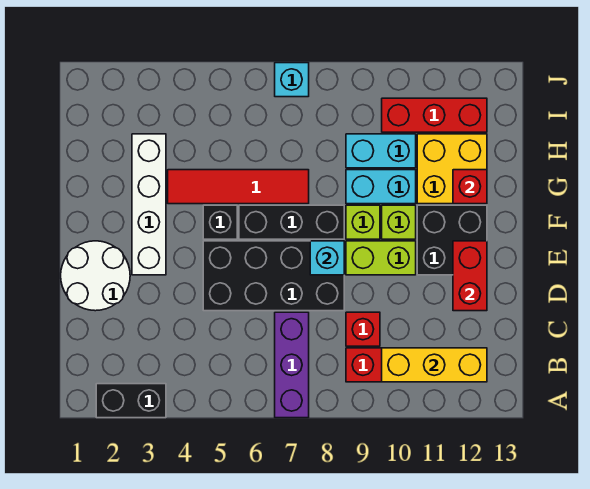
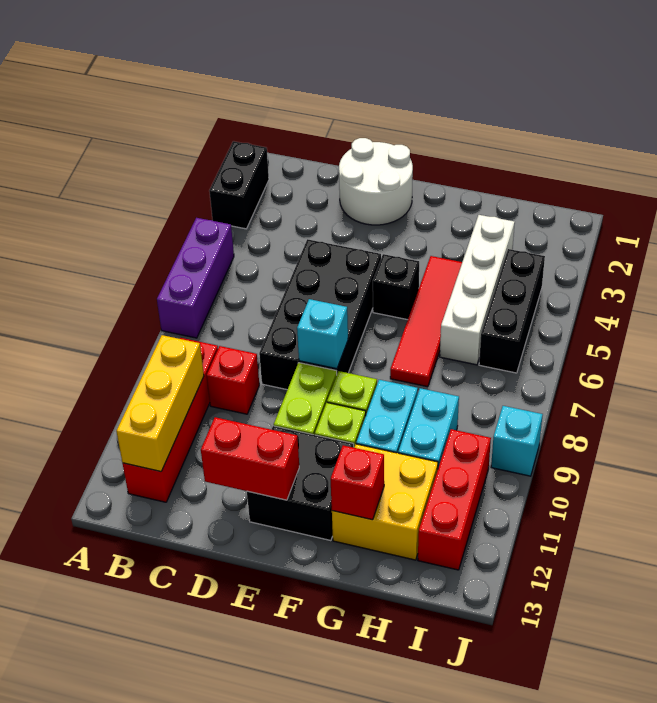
purple brick A7:C7 level 1 -> purple brick A5:A7 level 1
white brick E3:H3 level 1 -> white brick H3:H6 level 1
black brick F6:F8 level 1 -> black brick I4:I6 level 1
cyan brick J7 level 1 -> cyan brick J9 level 1

